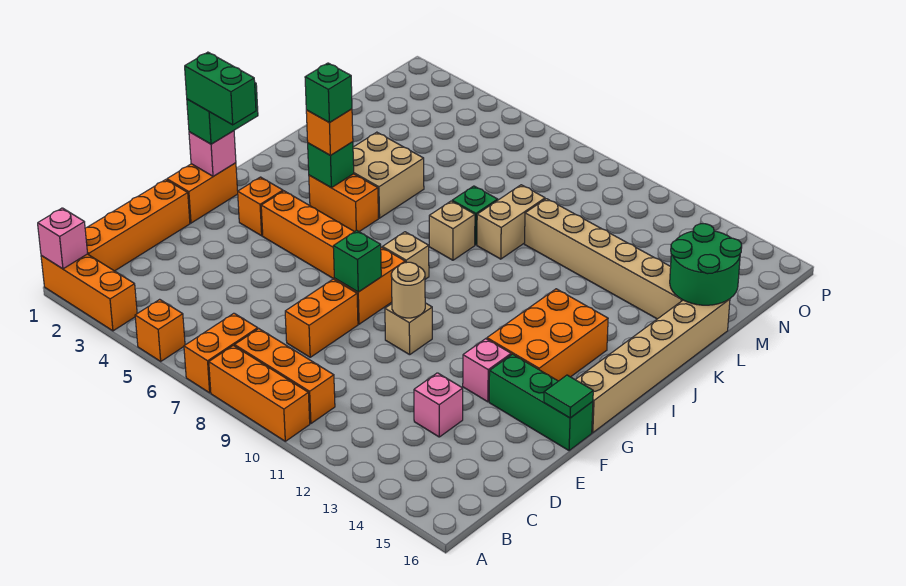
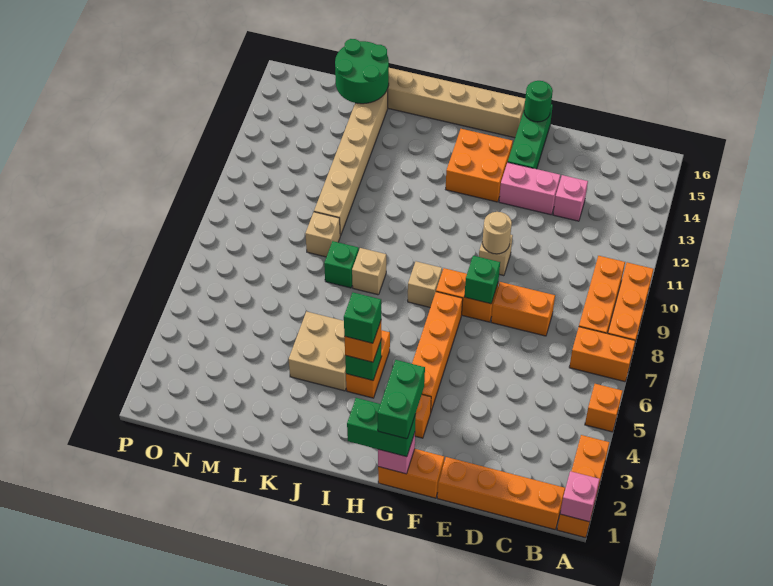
pink brick F13 level 1 -> pink brick E13:F13 level 1
green tile F16 level 2 -> green round brick F16 level 2
orange brick G13:I14 level 1 -> orange brick G13:H14 level 1
tan brick K9:L9 level 1 -> tan brick L9 level 1

